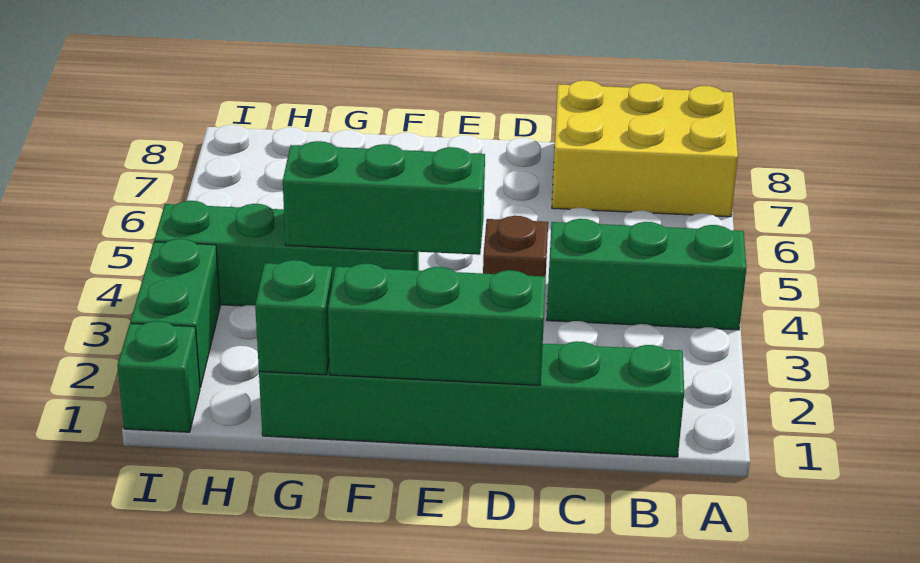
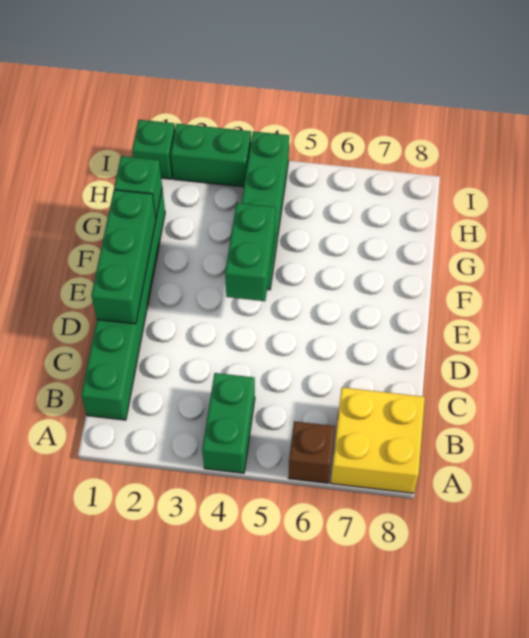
green brick A4:C4 level 1 -> green brick A4:B4 level 1
yellow brick A7:C8 level 1 -> yellow brick A7:B8 level 1
brown brick D4 level 1 -> brown brick A6 level 1
green brick E4:G4 level 2 -> green brick E4:F4 level 2

